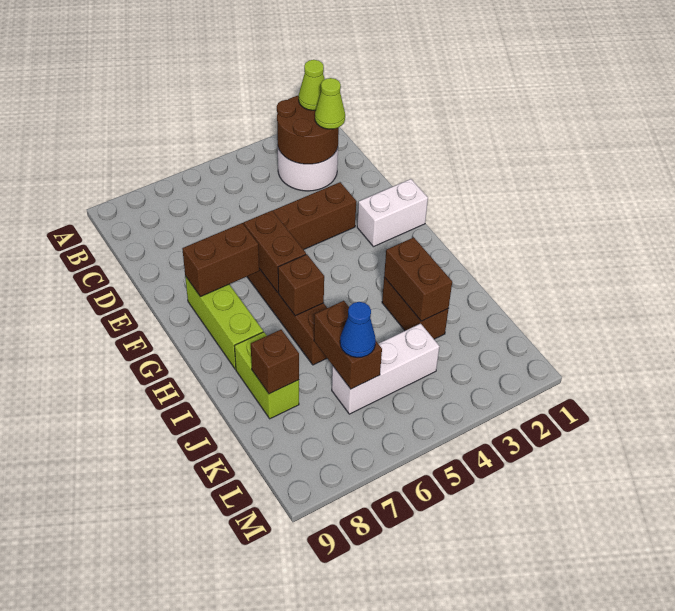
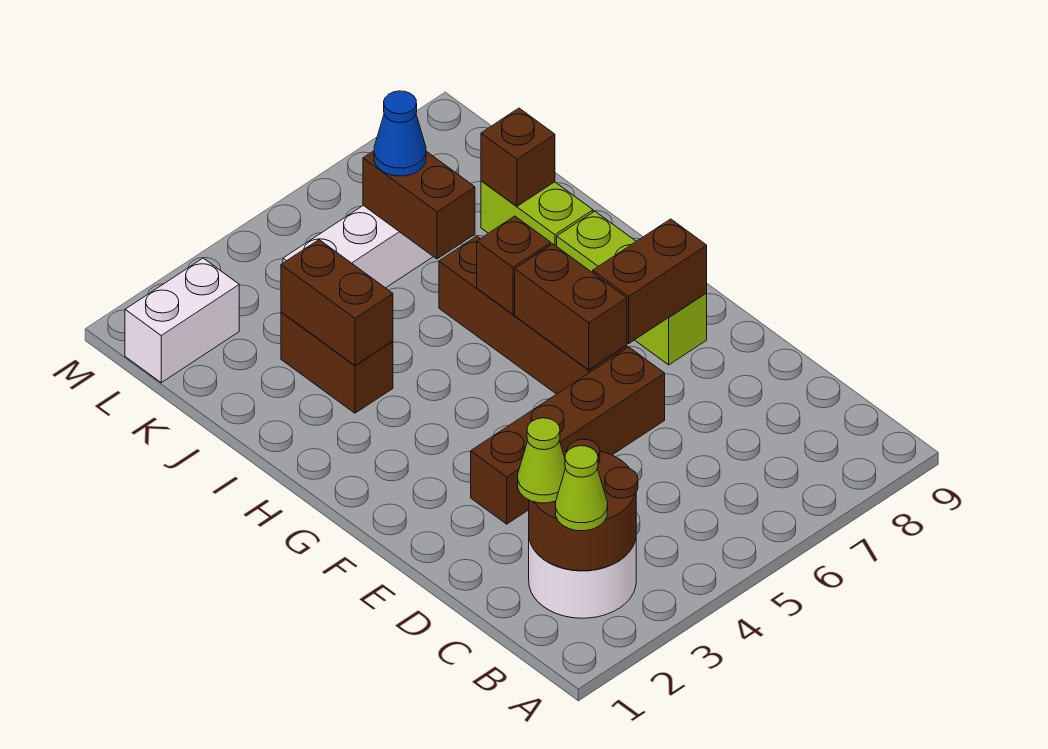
white brick F1:F2 level 1 -> white brick L1:L2 level 1

